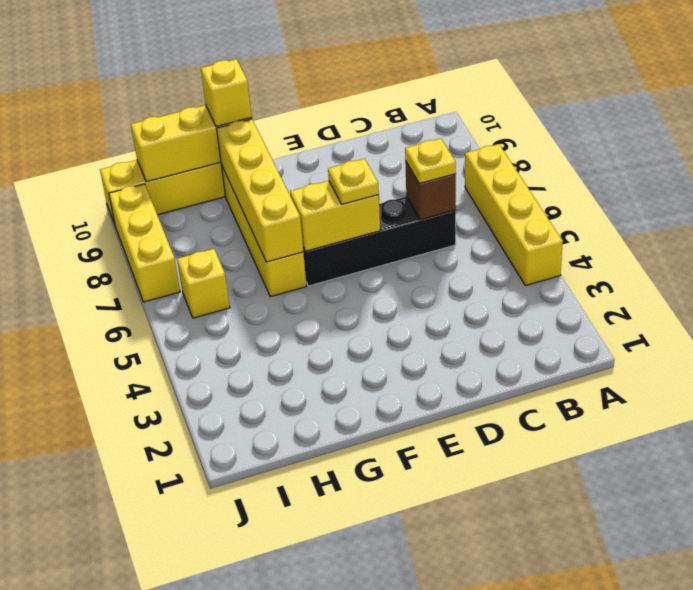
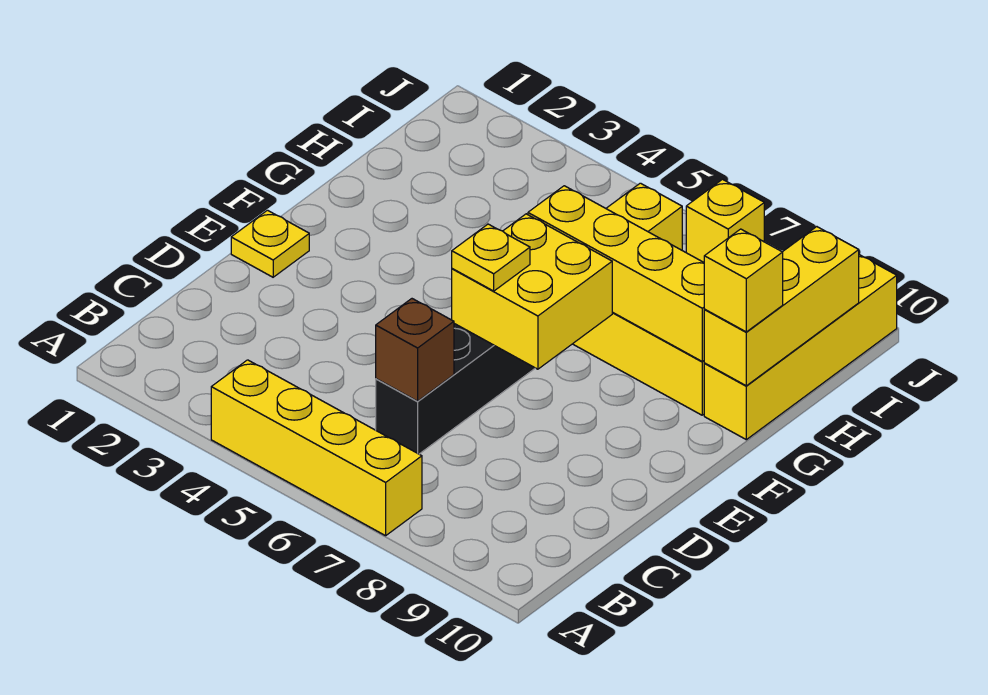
yellow plate C6 level 3 -> yellow plate E1 level 1
yellow brick E6:F6 level 2 -> yellow brick E6:F7 level 2
yellow brick J7:J9 level 1 -> yellow brick J7 level 1

